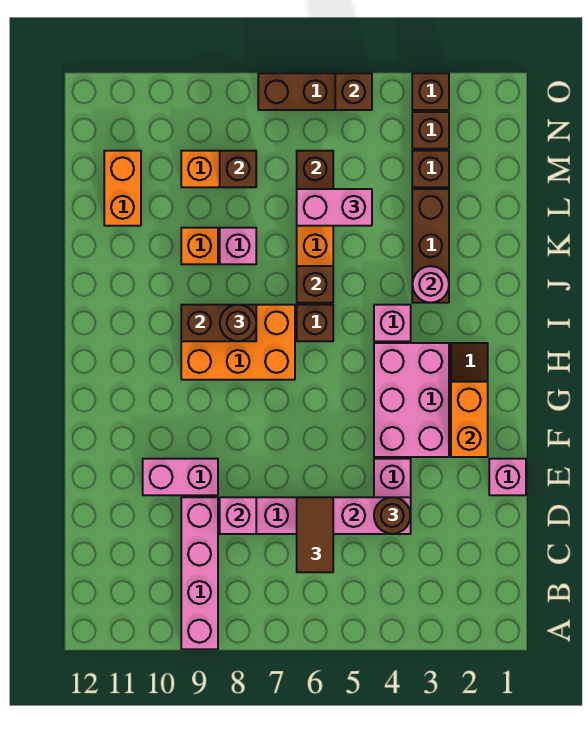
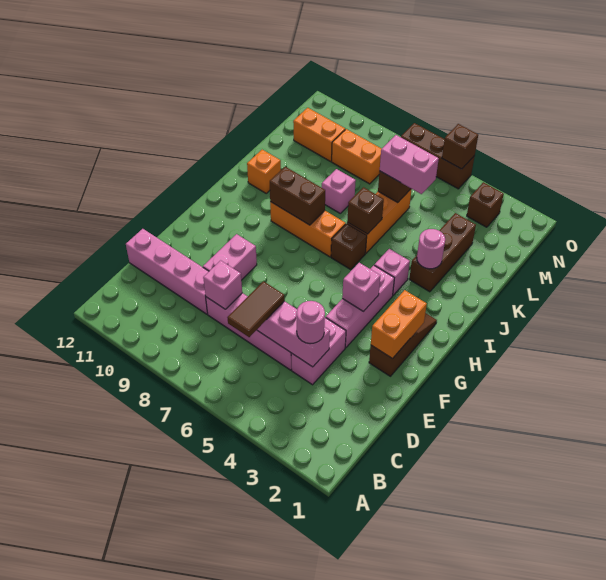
pink brick A9:D9 level 1 -> pink brick D9:D12 level 1
brown round brick D4 level 3 -> pink round brick D4 level 3
pink brick E1 level 1 -> pink brick G4 level 2
pink brick E9:E10 level 1 -> pink brick E9:F9 level 1
pink brick F3:H4 level 1 -> pink brick F4:H4 level 1
orange brick H7:I9 level 1 -> orange brick I7:I9 level 1
brown round brick I8 level 3 -> none
orange brick K9 level 1 -> orange brick J11 level 1
orange brick L11:M11 level 1 -> orange brick M10:M11 level 1
brown brick M3 level 1 -> none
brown brick M8 level 2 -> none
brown brick O3 level 1 -> none

